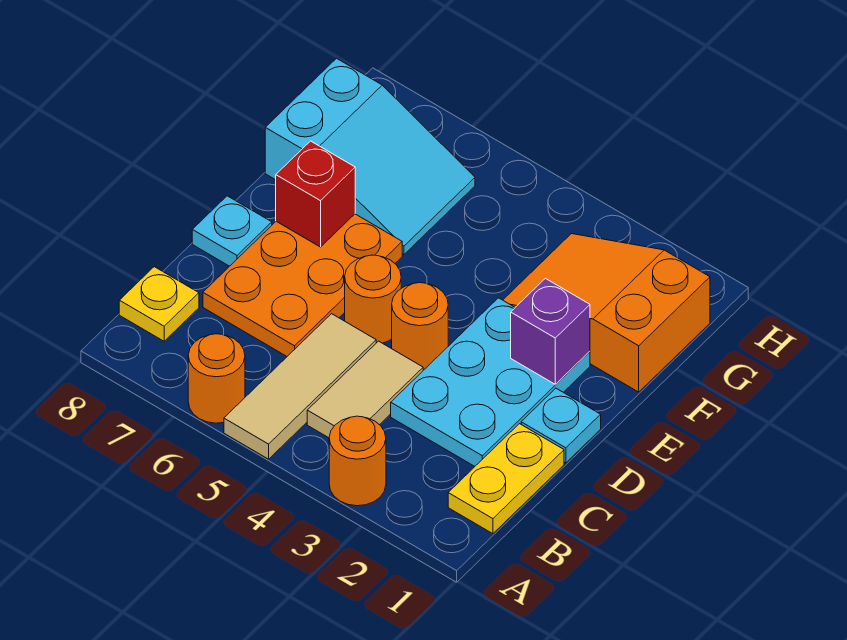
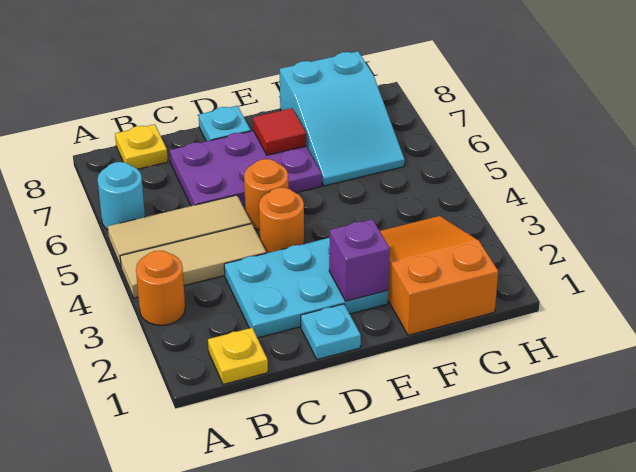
orange round brick A6 level 1 -> cyan round brick A6 level 1
yellow plate B1:C1 level 1 -> yellow plate B1 level 1
tan tile B4:C4 level 1 -> tan tile A4:C4 level 1
orange plate C6:E7 level 1 -> purple plate C6:E7 level 1
red brick E7 level 2 -> red tile E7 level 2

